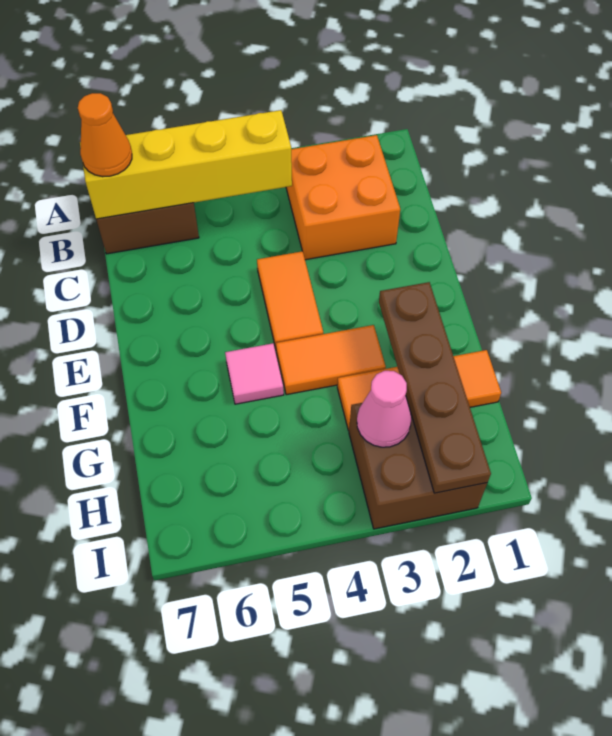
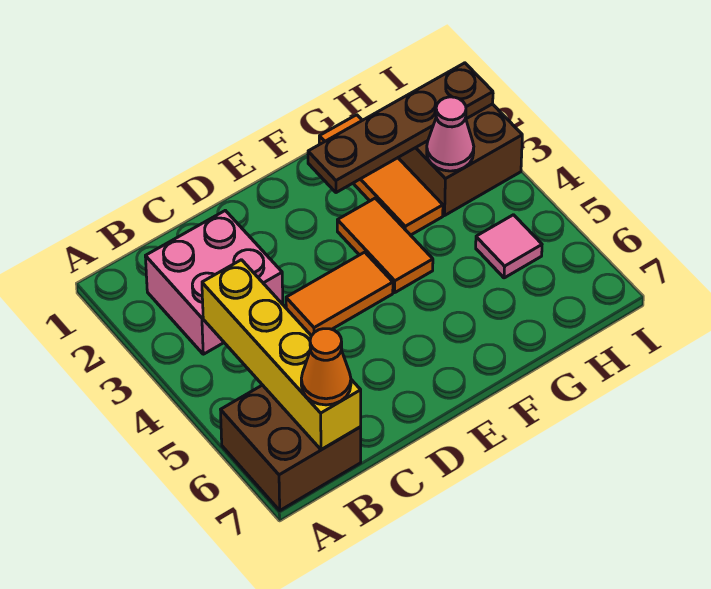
orange brick B2:C3 level 1 -> pink brick B2:C3 level 1
pink tile F5 level 1 -> pink tile H5 level 1

